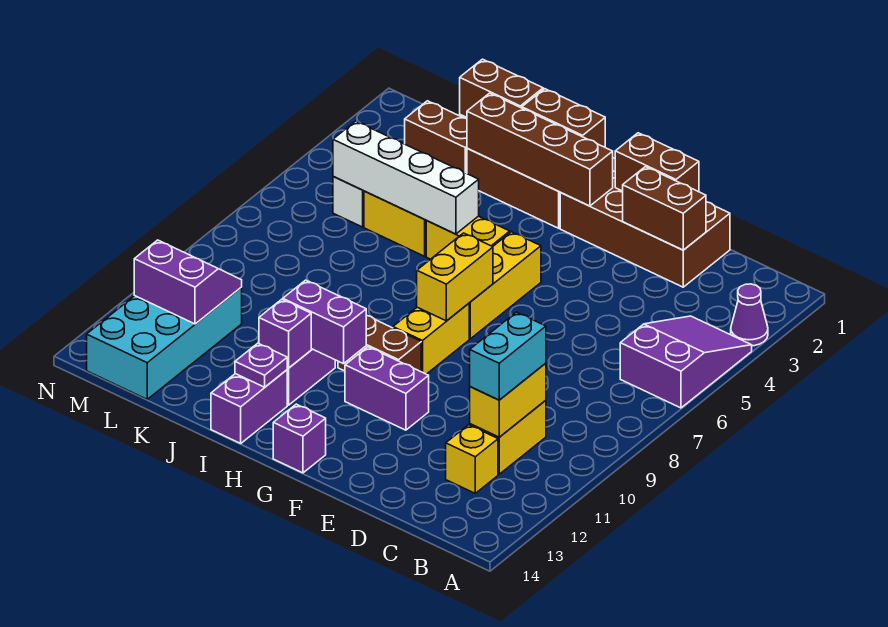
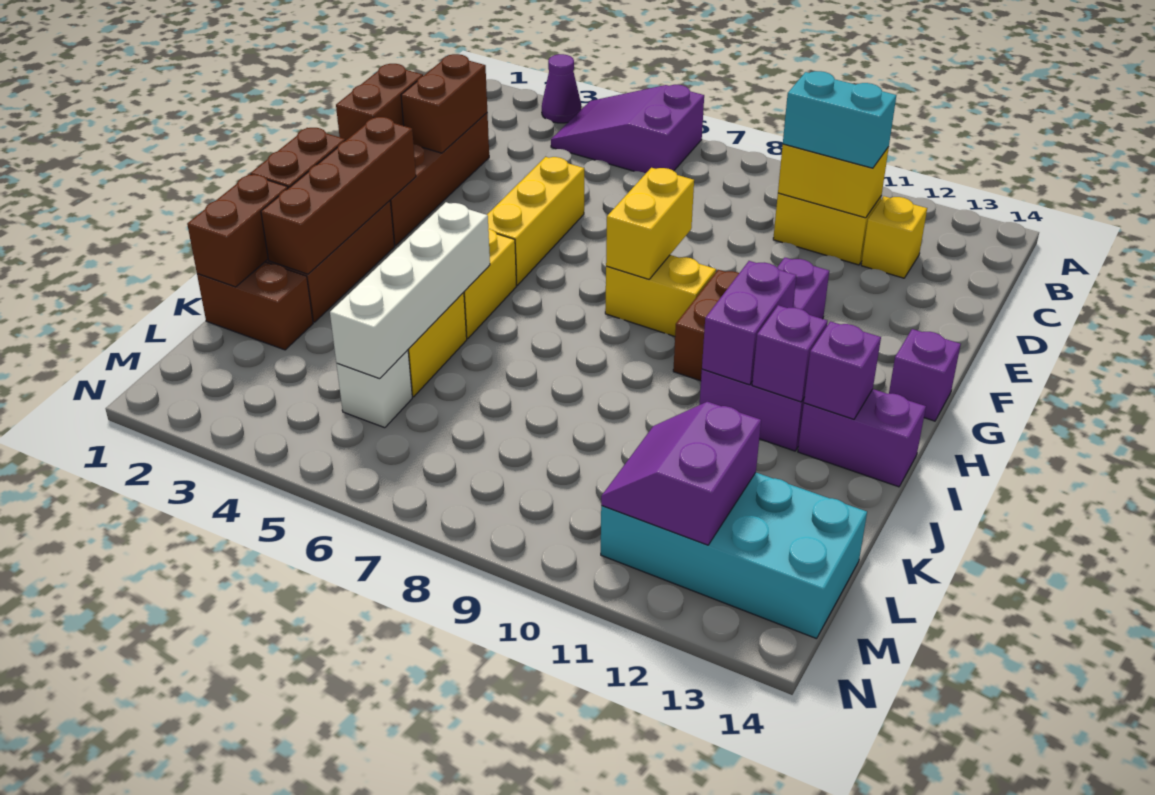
yellow brick G5:G7 level 1 -> yellow brick E5:G5 level 1
yellow brick G7:G8 level 2 -> yellow brick F8:G8 level 2
purple plate I13 level 2 -> purple brick I13 level 2
brown brick K2:L2 level 1 -> brown brick K1:K2 level 1

